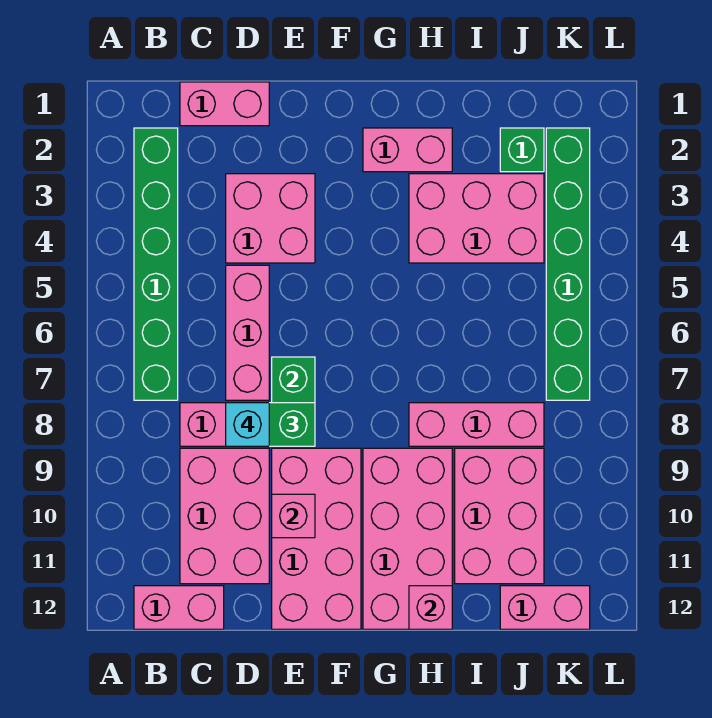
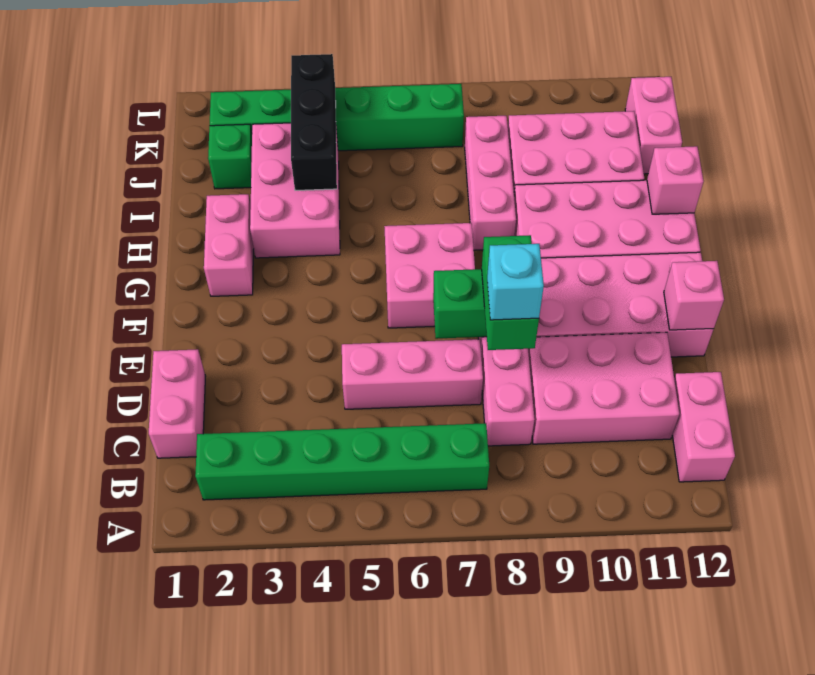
pink brick D3:E4 level 1 -> pink brick F6:G7 level 1
pink brick E10 level 2 -> pink brick E12 level 2
none -> black brick I4:K4 level 2

